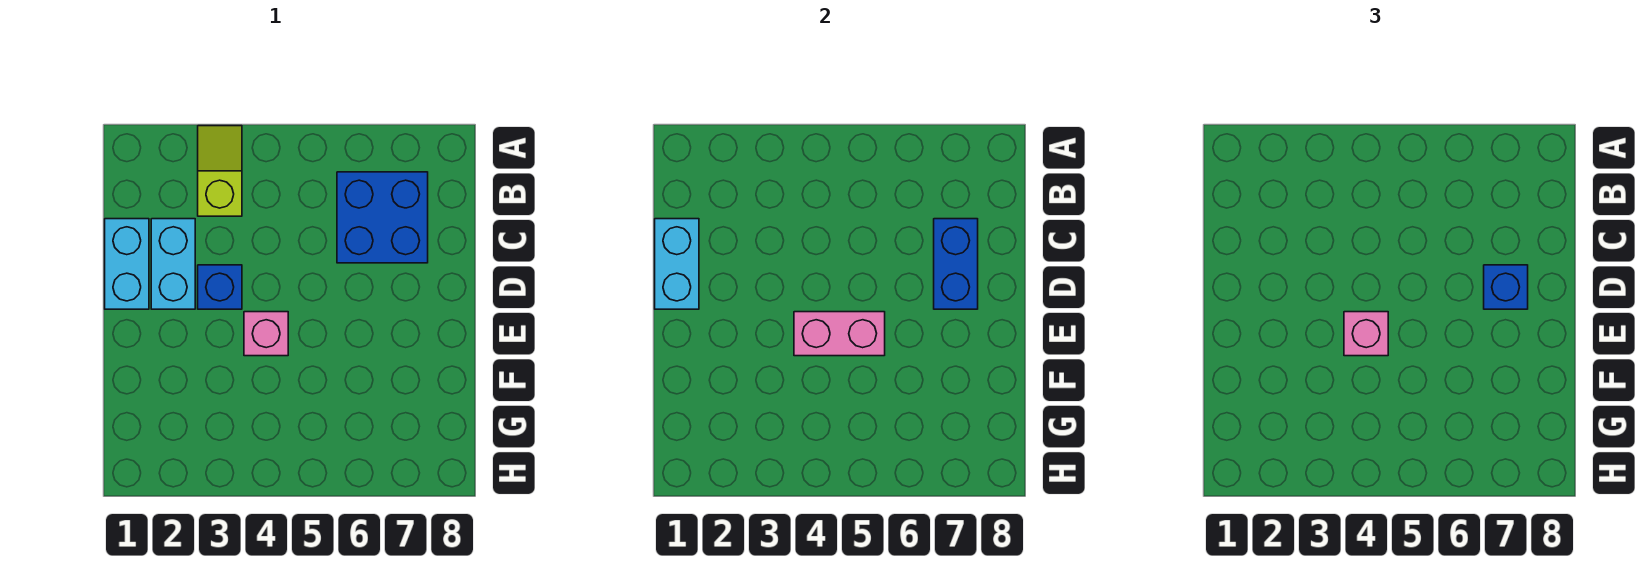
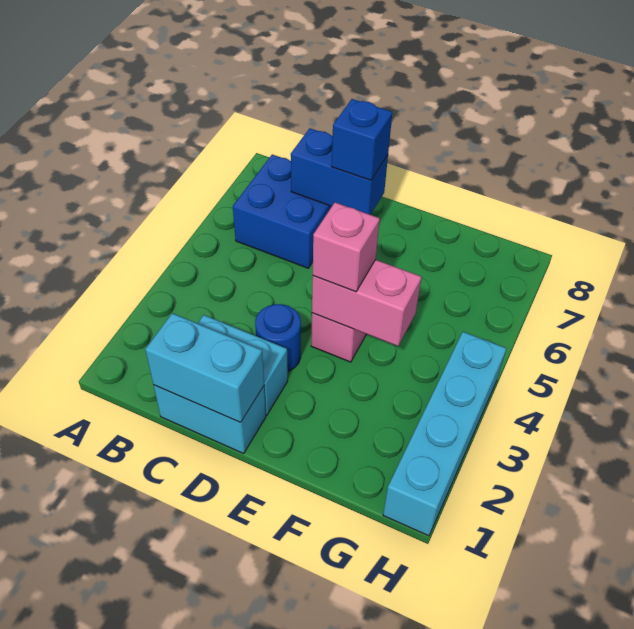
lime slope A3:B3 level 1 top B -> none
blue brick D3 level 1 -> blue round brick D3 level 1
pink brick E4:E5 level 2 -> pink brick E4:F4 level 2
none -> cyan brick H1:H4 level 1

